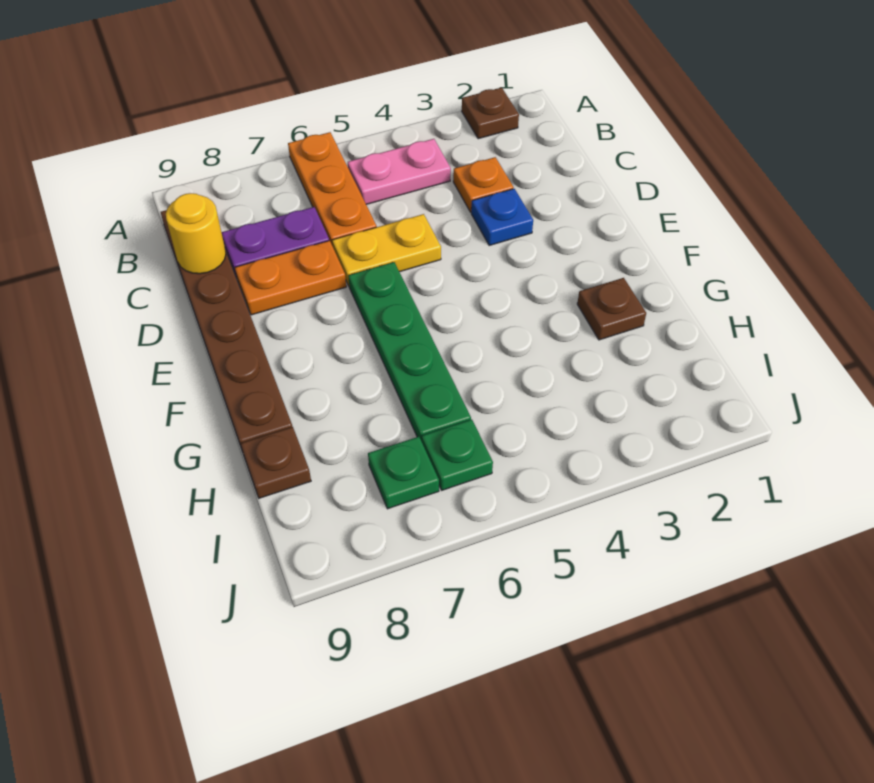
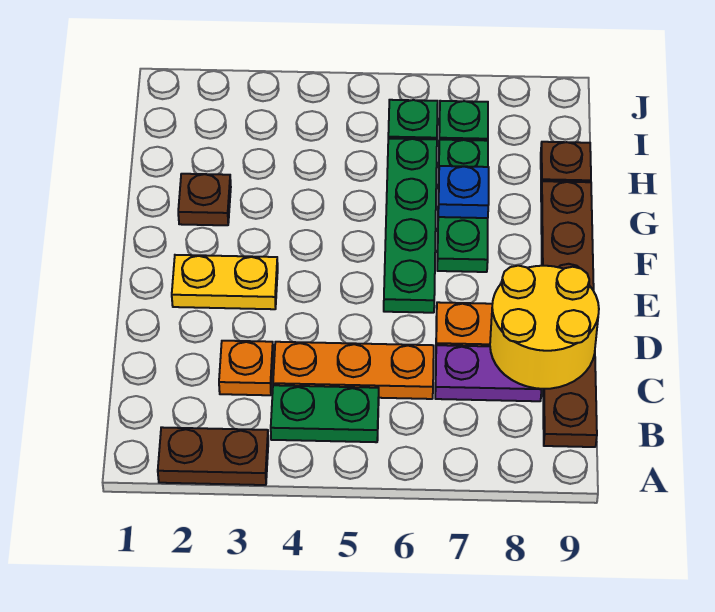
brown plate A2 level 1 -> brown plate A2:A3 level 1
orange plate A6:C6 level 1 -> orange plate C4:C6 level 1
pink plate B4:B5 level 1 -> green plate B4:B5 level 1
yellow round brick C9 level 2 -> yellow round brick C8:D9 level 2
blue plate D3 level 1 -> blue plate G7 level 2
yellow plate D5:D6 level 1 -> yellow plate E2:E3 level 1
none -> green plate F7:H7 level 1

